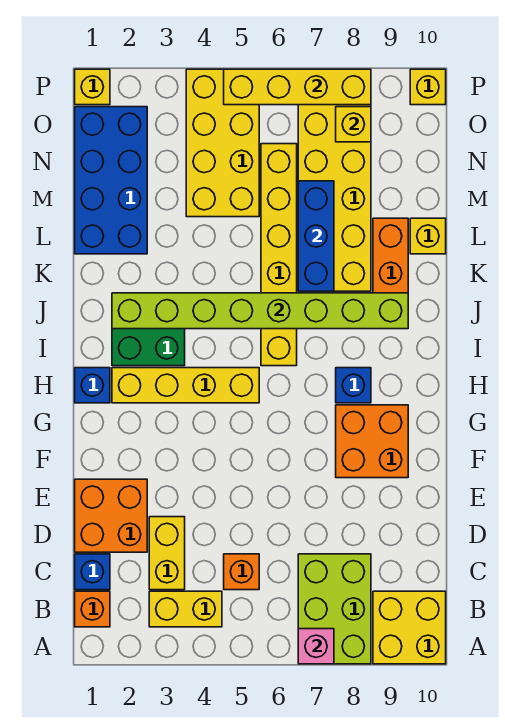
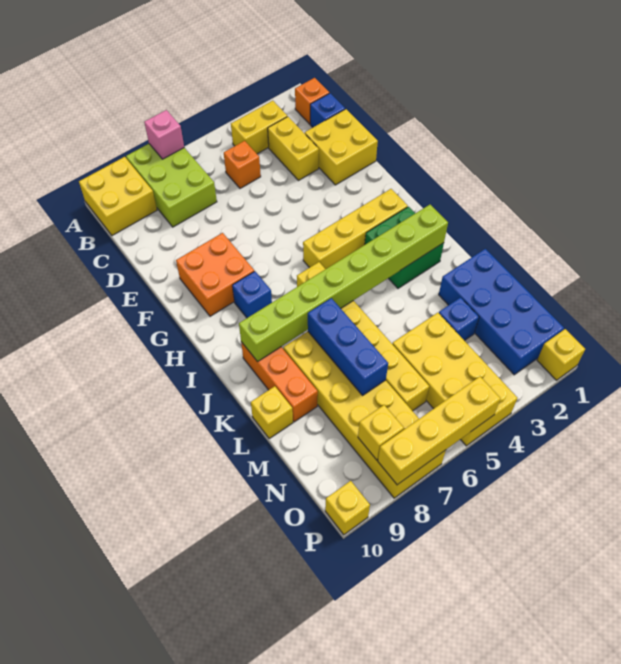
orange brick D1:E2 level 1 -> yellow brick D1:E2 level 1
blue brick H1 level 1 -> blue brick M3 level 1

